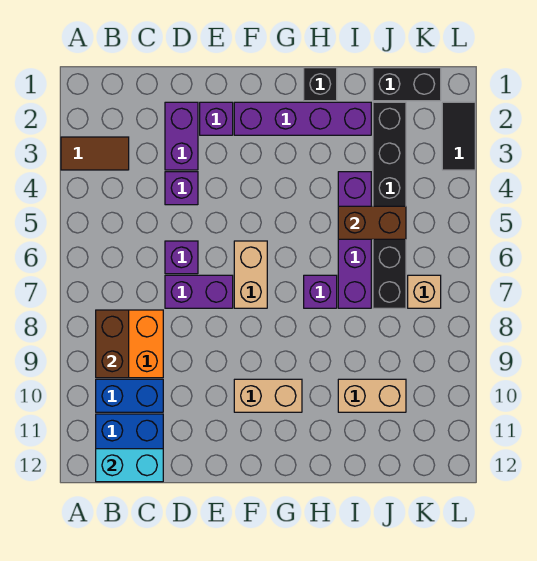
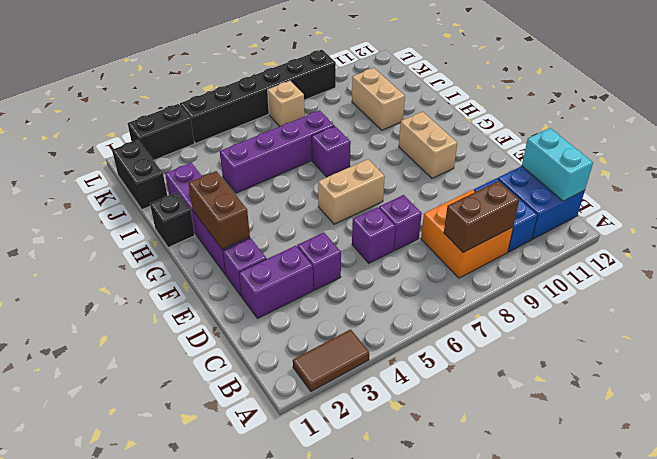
brown tile A3:B3 level 1 -> brown tile A2:A3 level 1
purple brick D7:E7 level 1 -> purple brick D7 level 1
brown brick I5:J5 level 2 -> brown brick F2:G2 level 2
black brick J2:J7 level 1 -> black brick L4:L9 level 1
black tile L2:L3 level 1 -> black brick L2:L3 level 1

